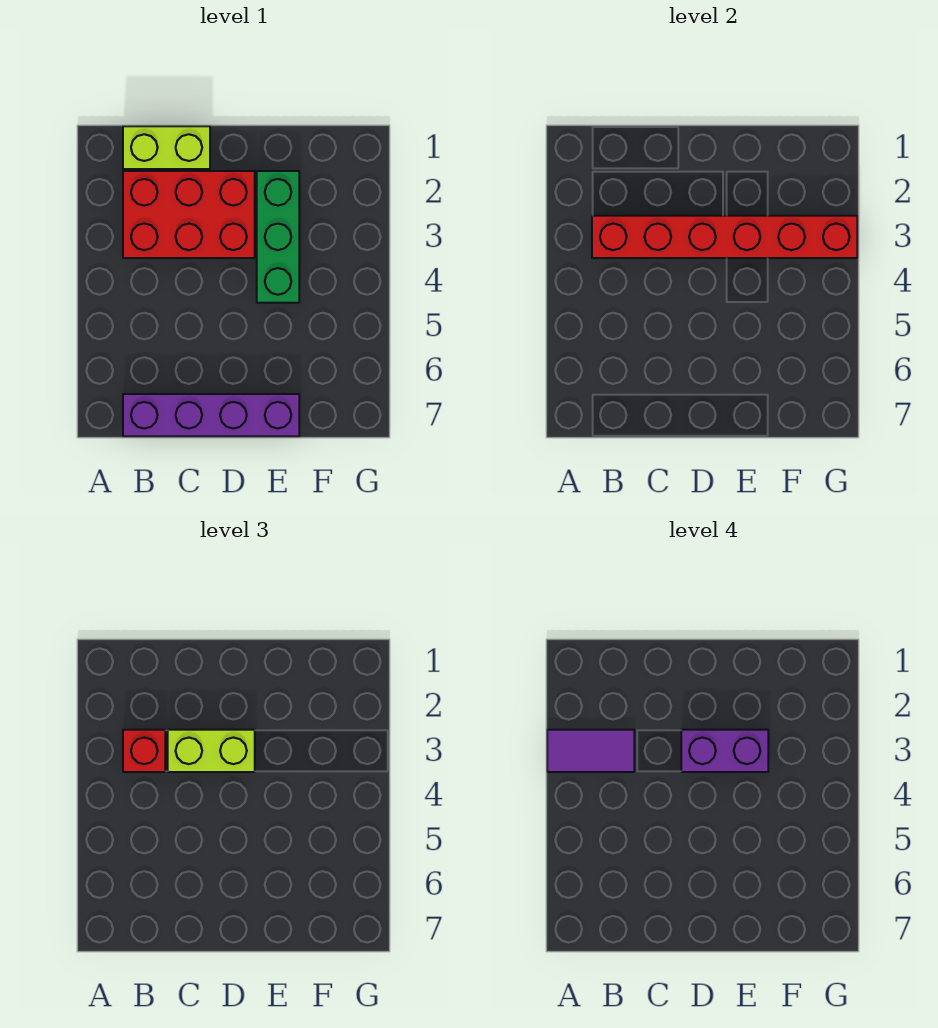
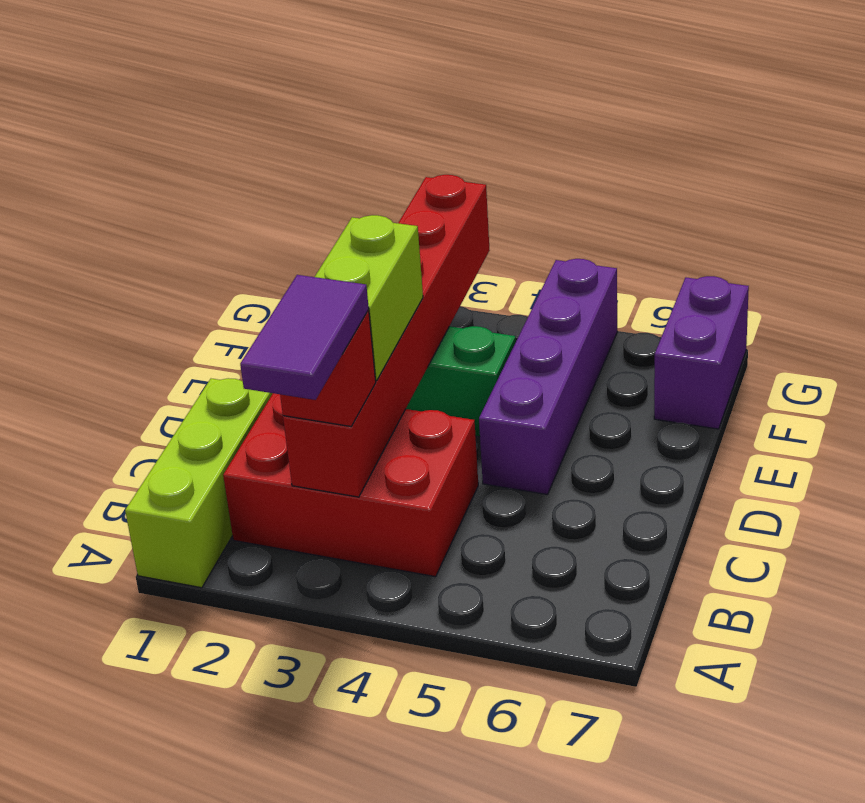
lime brick B1:C1 level 1 -> lime brick A1:C1 level 1
red brick B2:D3 level 1 -> red brick B2:C4 level 1
purple brick B7:E7 level 1 -> purple brick D5:G5 level 1
purple brick D3:E3 level 4 -> purple brick F7:G7 level 1

